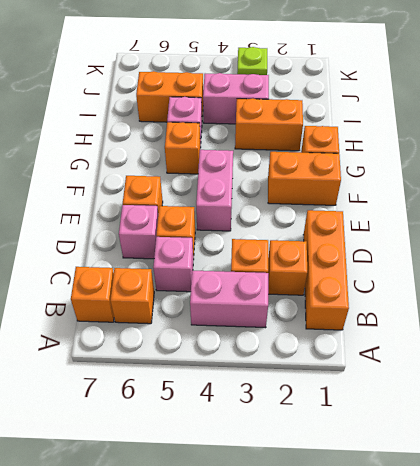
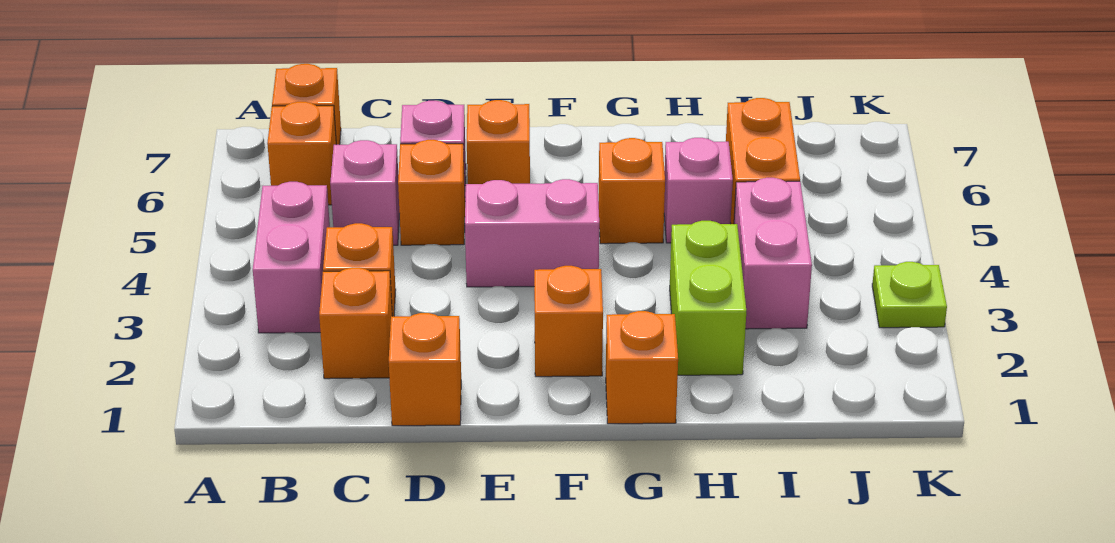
orange brick B1:D1 level 1 -> orange brick D1 level 1
orange brick F1:F2 level 1 -> orange brick F2 level 1
orange brick H2:H3 level 1 -> lime brick H2:H3 level 1

